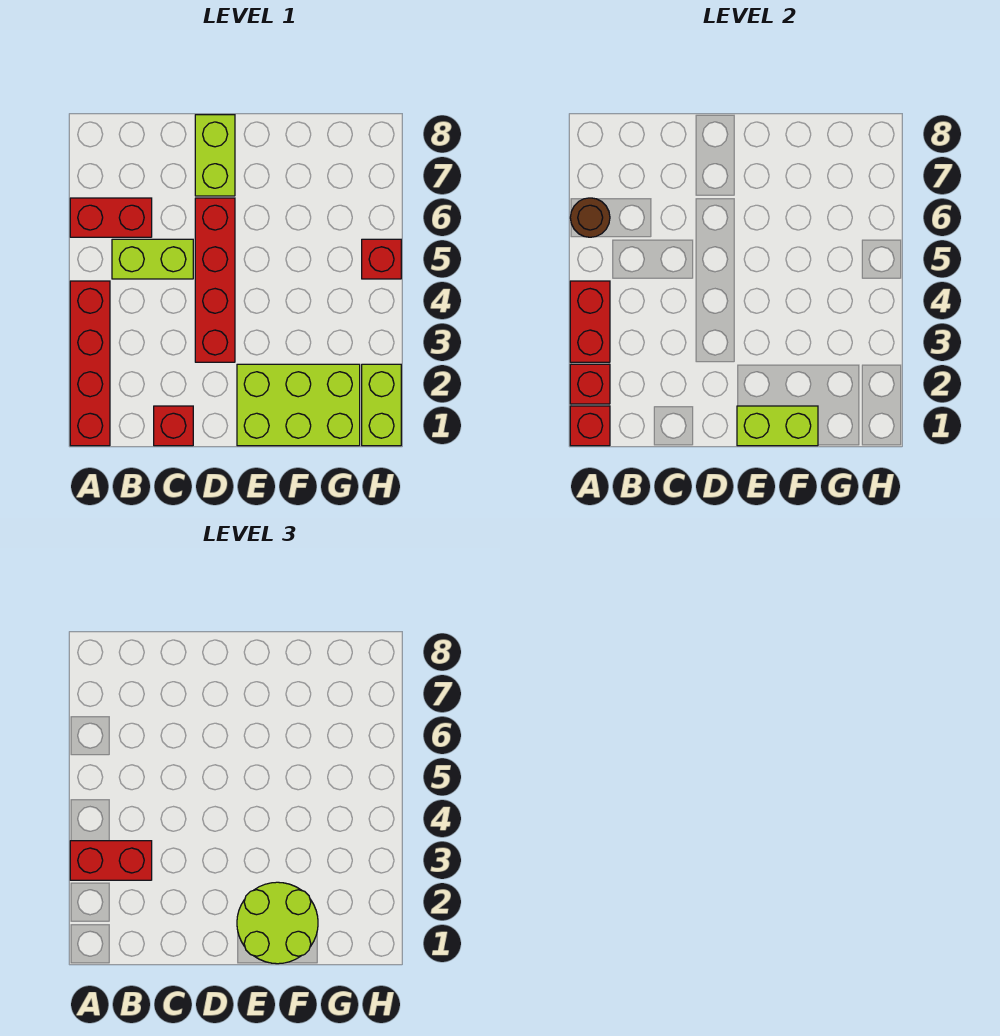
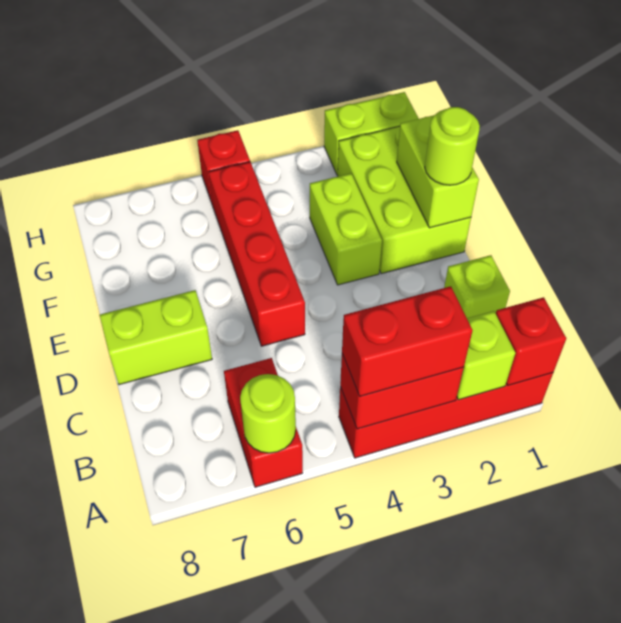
red brick A2 level 2 -> lime brick A2 level 2
red brick A3:B3 level 3 -> red brick A3:A4 level 3
brown round brick A6 level 2 -> lime round brick A6 level 2
lime brick B5:C5 level 1 -> lime brick E3:F3 level 1
red brick C1 level 1 -> lime brick C1 level 1
red brick D3:D6 level 1 -> red brick D5:G5 level 1
lime round brick E1:F2 level 3 -> lime round brick E1 level 3

